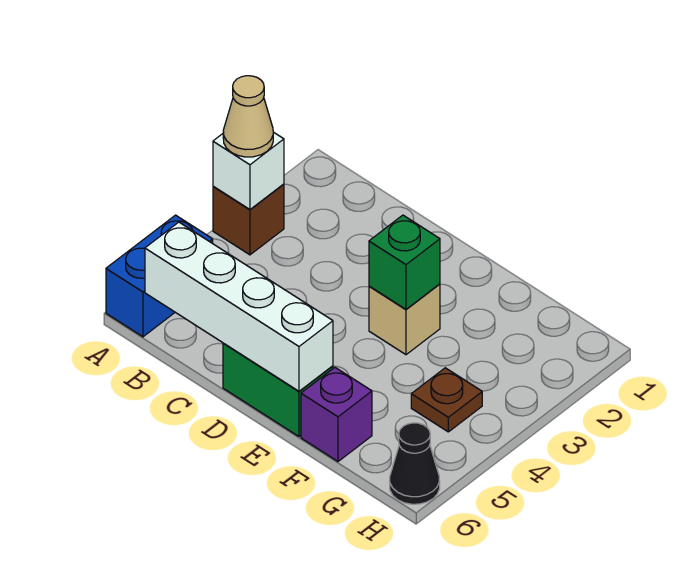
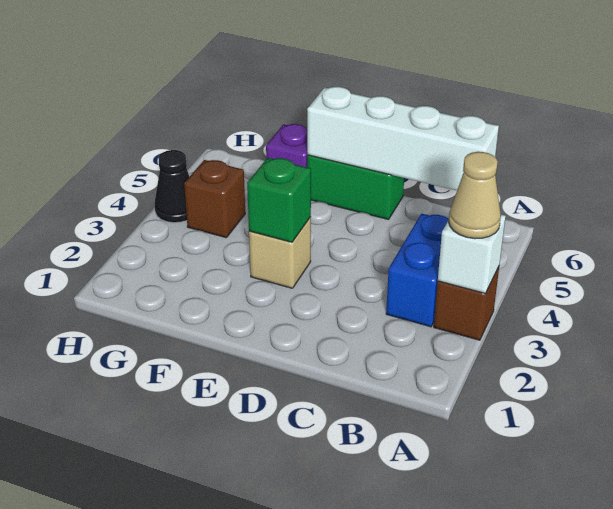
blue brick A5:A6 level 1 -> blue brick B3:B4 level 1
brown plate G4 level 1 -> brown brick G4 level 1
black cone H6 level 1 -> black cone H4 level 1

